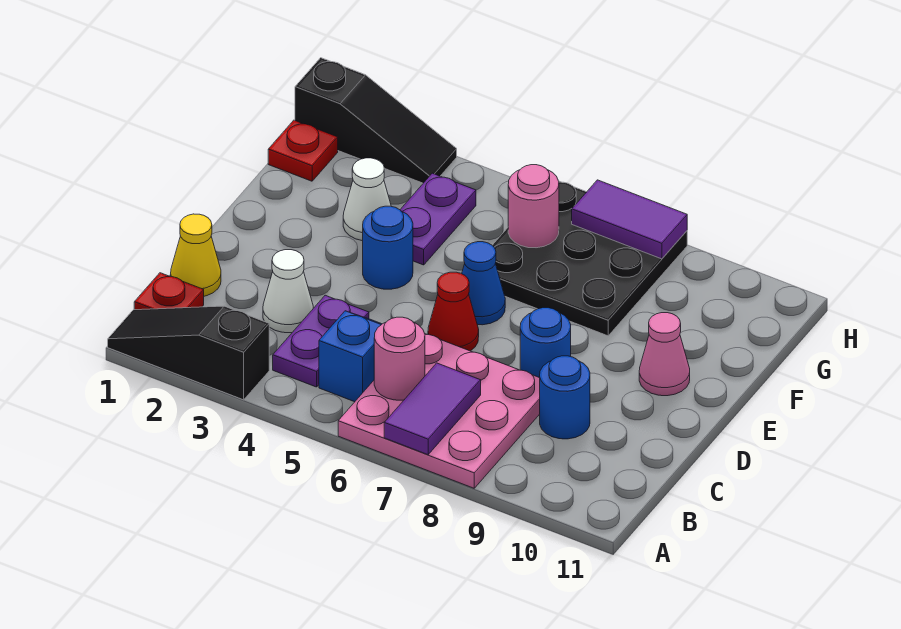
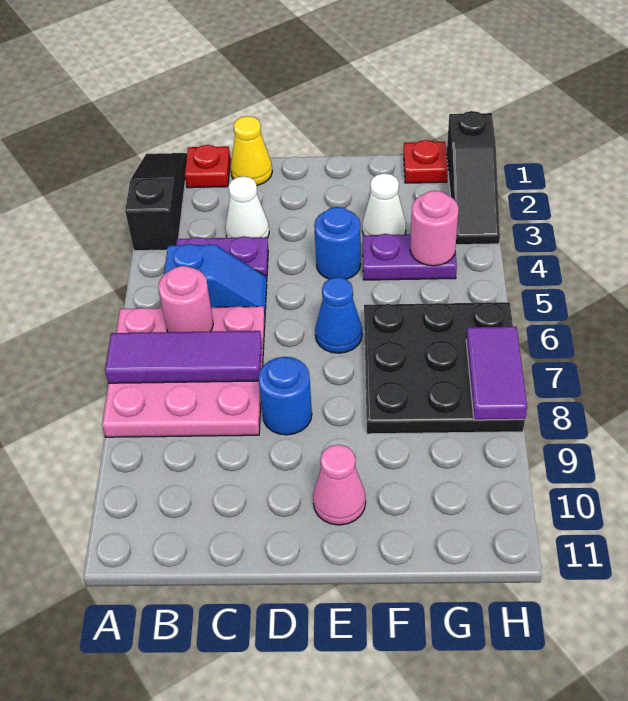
purple tile A7:B7 level 2 -> purple tile A7:C7 level 2
blue round brick C9 level 1 -> none
red cone D6 level 1 -> none
pink round brick G6 level 2 -> pink round brick G4 level 2

